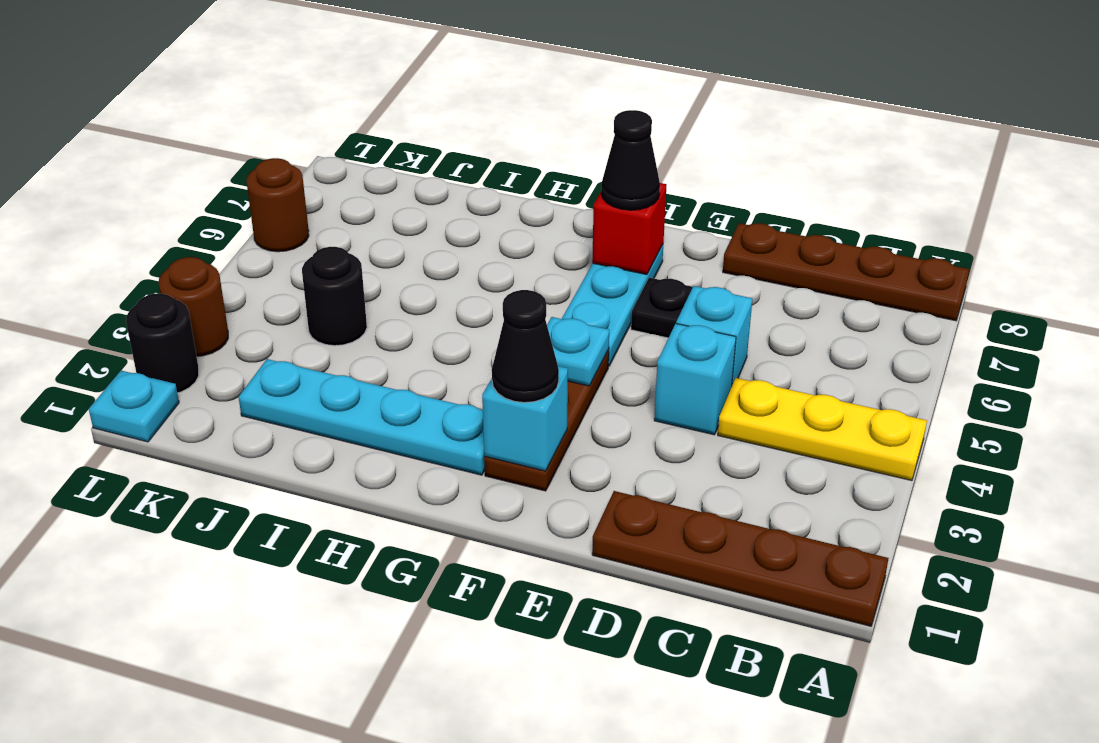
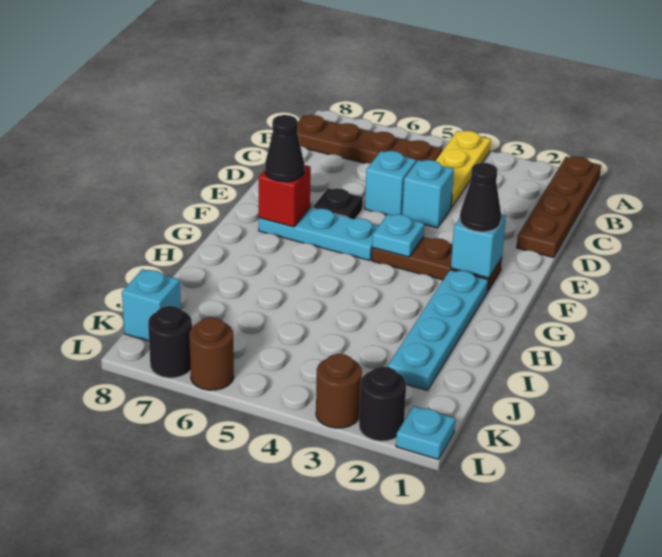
brown plate A8:D8 level 1 -> brown plate B5:B8 level 1
black round brick J4 level 1 -> black round brick L7 level 1
none -> cyan brick K8 level 1

